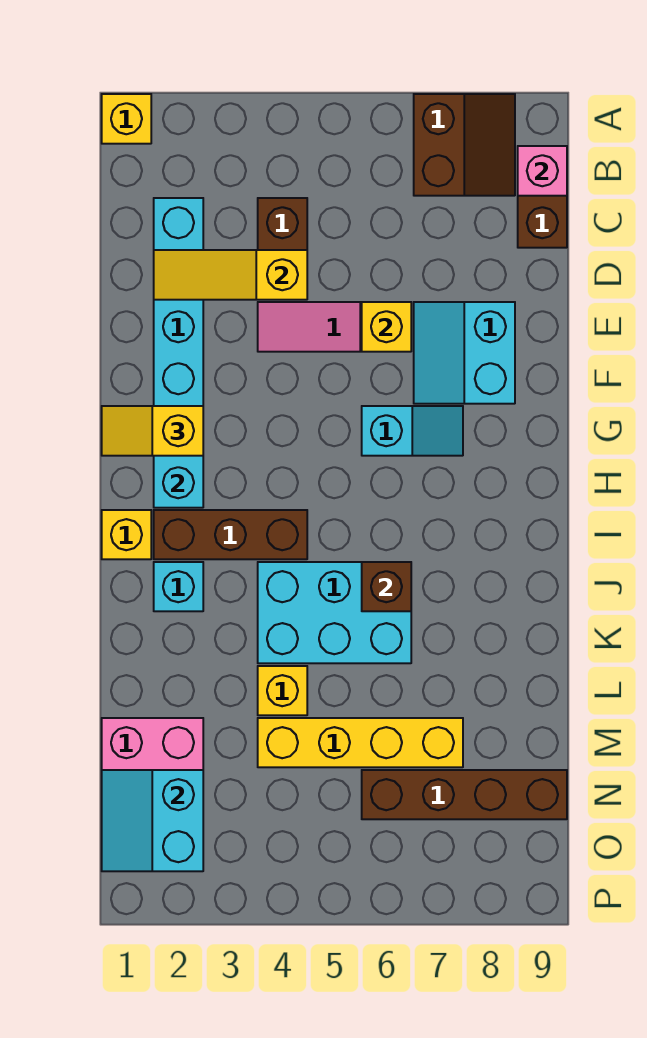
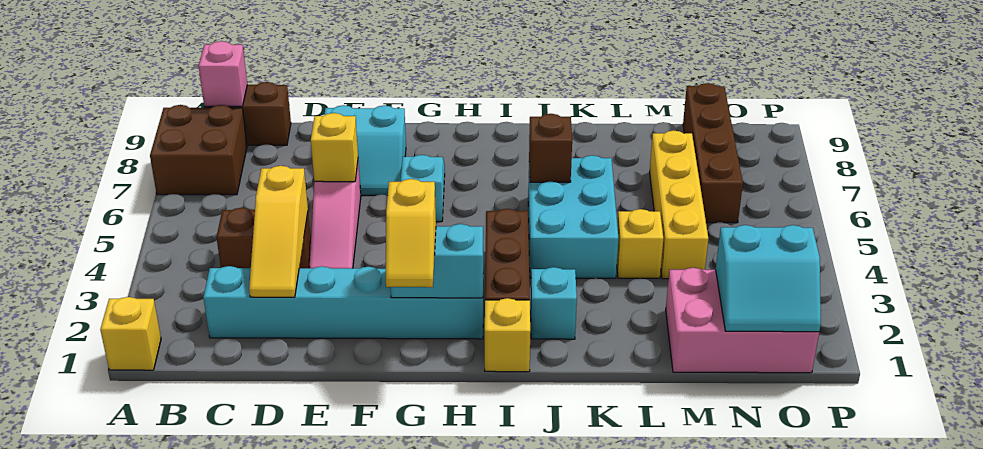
brown slope A7:B8 level 1 top 7 -> brown brick A7:B8 level 1

